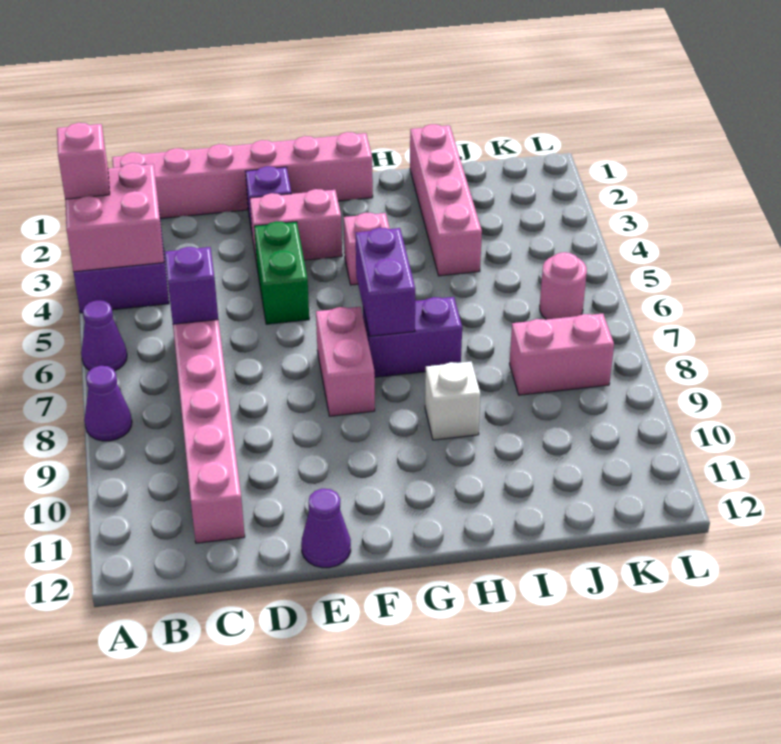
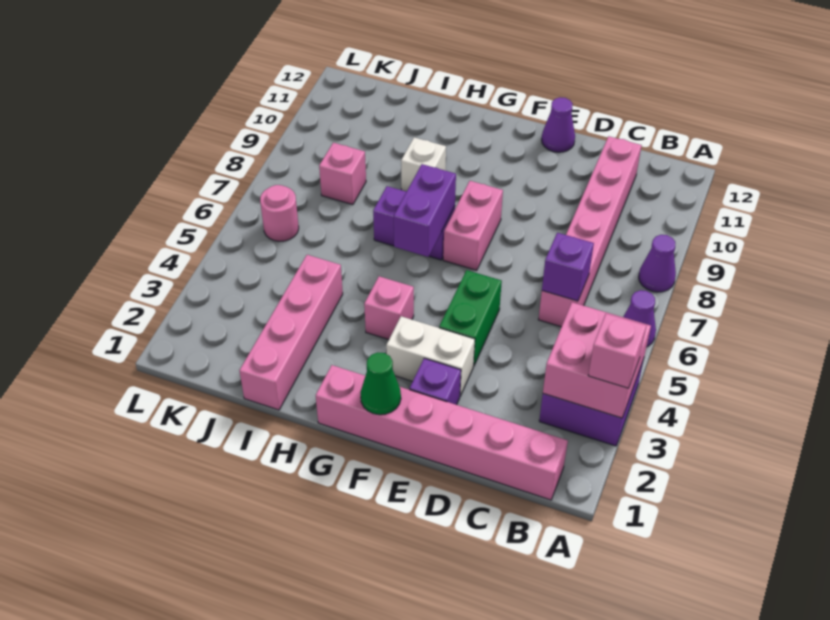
pink brick E3:F3 level 1 -> white brick E3:F3 level 1
none -> green cone F1 level 2
pink brick J8:K8 level 1 -> pink brick J8 level 1

